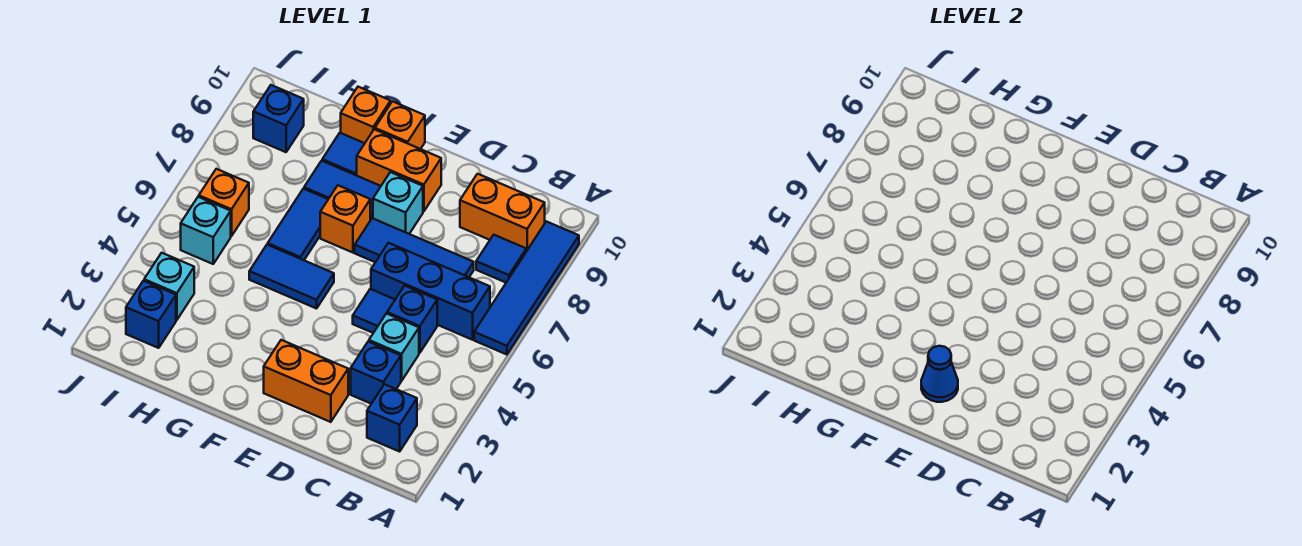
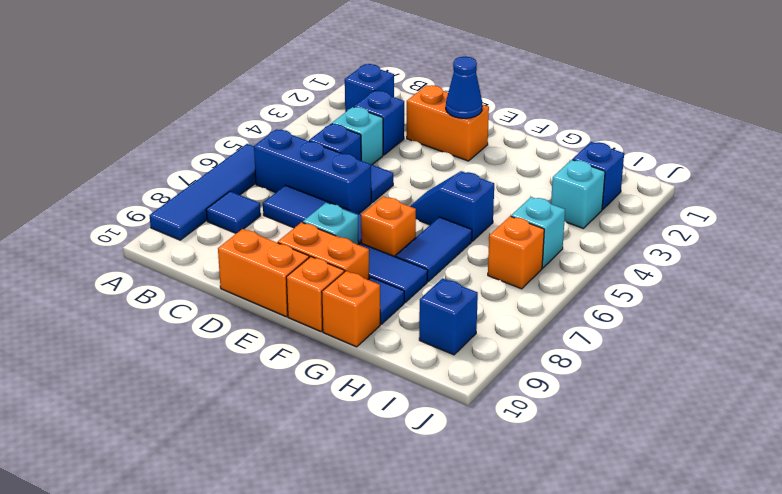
orange brick B9:C9 level 1 -> orange brick D10:E10 level 1
blue tile F5:G5 level 1 -> blue slope F5:G5 level 1 top G

